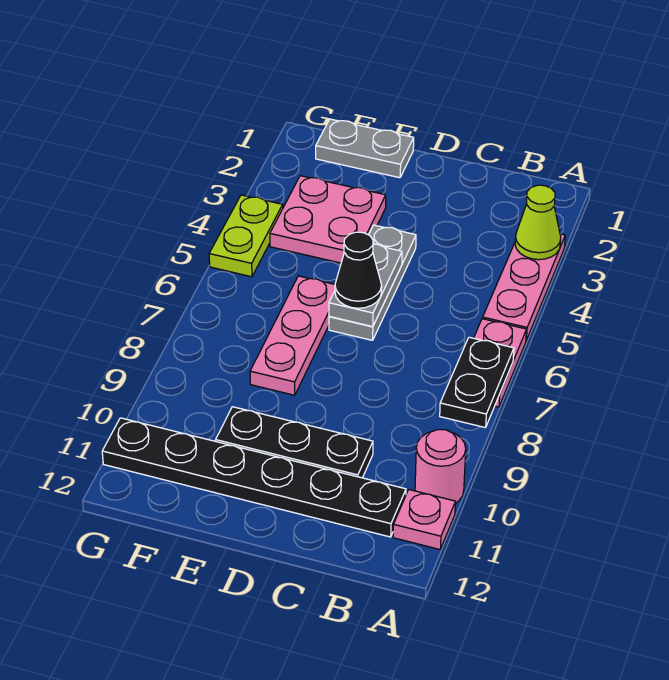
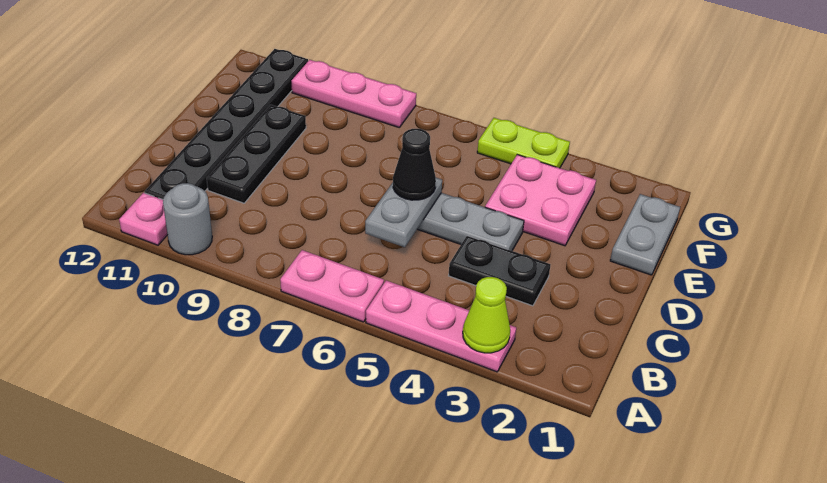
black plate A7:A8 level 2 -> black plate C3:C4 level 1
pink round brick A10 level 1 -> grey round brick A10 level 1
grey plate D5:D6 level 2 -> grey plate C6:D6 level 2
pink plate E6:E8 level 1 -> pink plate G8:G10 level 1

